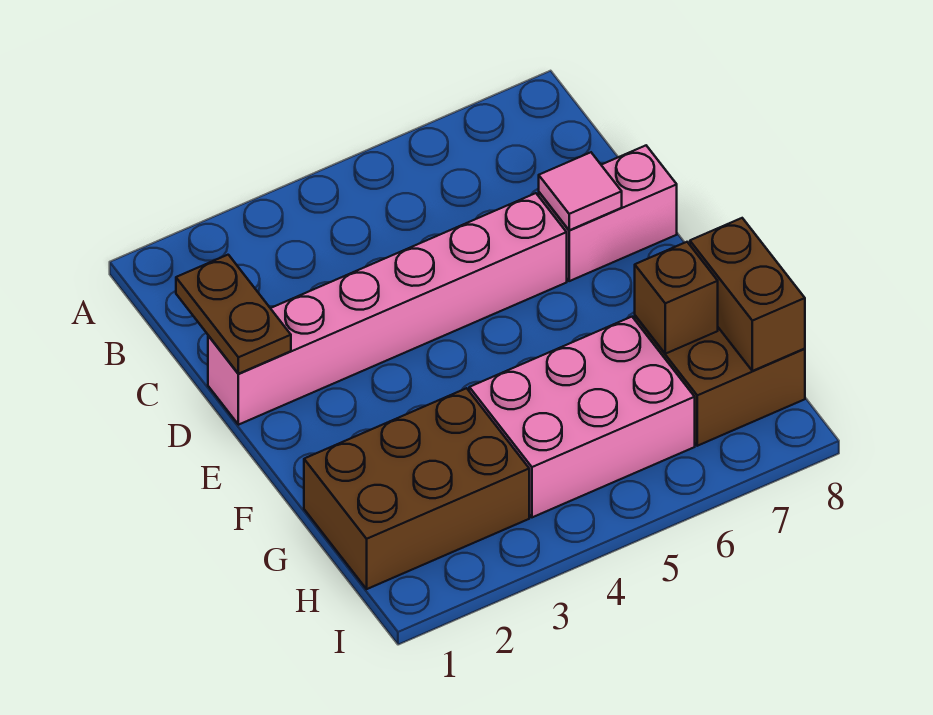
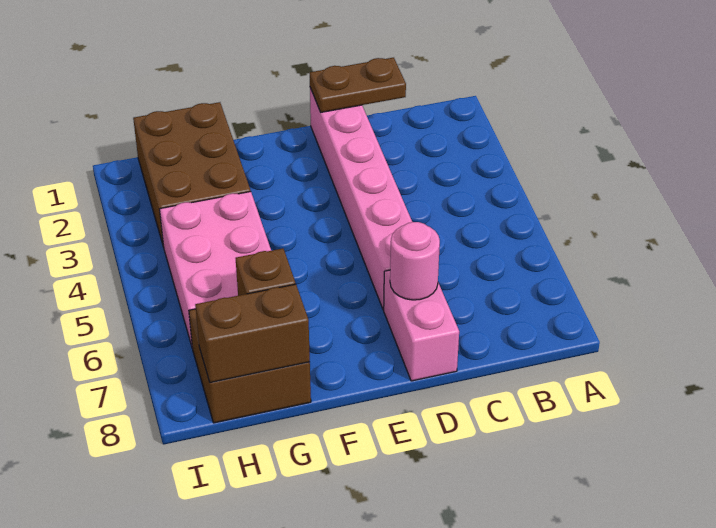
pink tile D7 level 2 -> pink round brick D7 level 2

